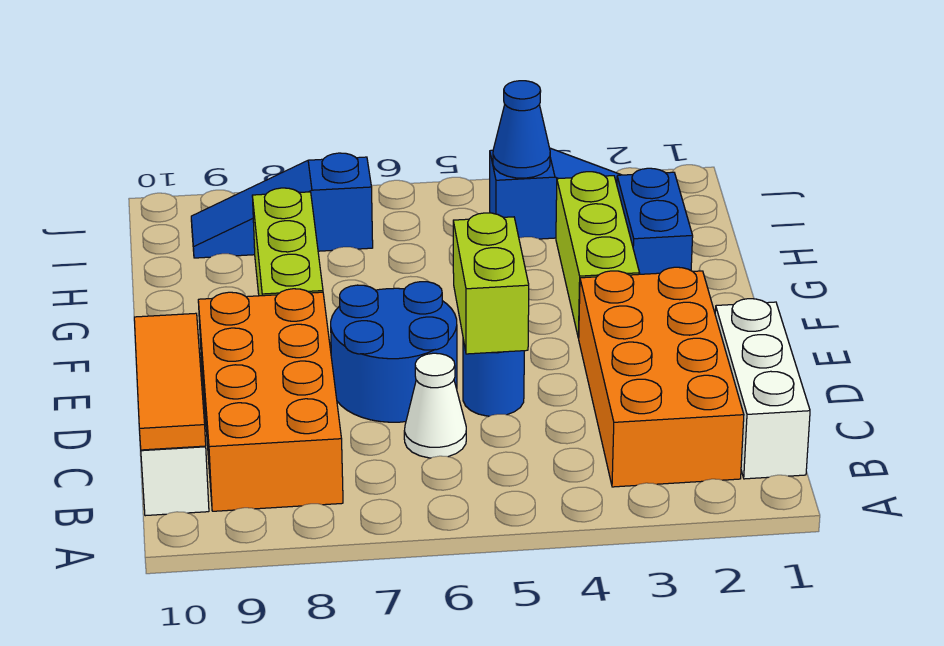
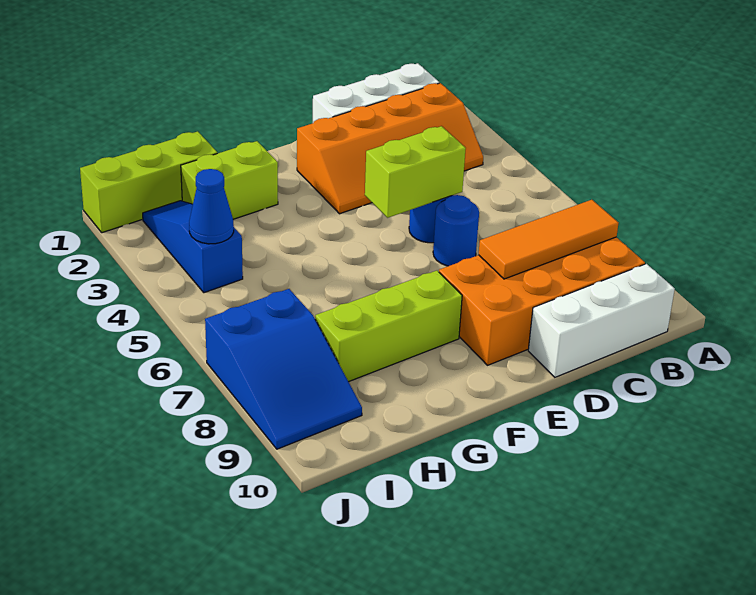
orange brick B2:E3 level 1 -> orange slope B2:E3 level 1 top 2
orange tile B10:D10 level 2 -> orange tile B8:D8 level 2
white cone C6 level 1 -> none
blue round brick D6:E7 level 1 -> blue round brick D6 level 1
lime brick F3:H3 level 1 -> lime brick H1:J1 level 1
blue brick G2:H2 level 1 -> lime brick G2:H2 level 1
blue slope I7:I9 level 1 top 7 -> blue slope I7:J9 level 1 top 7

